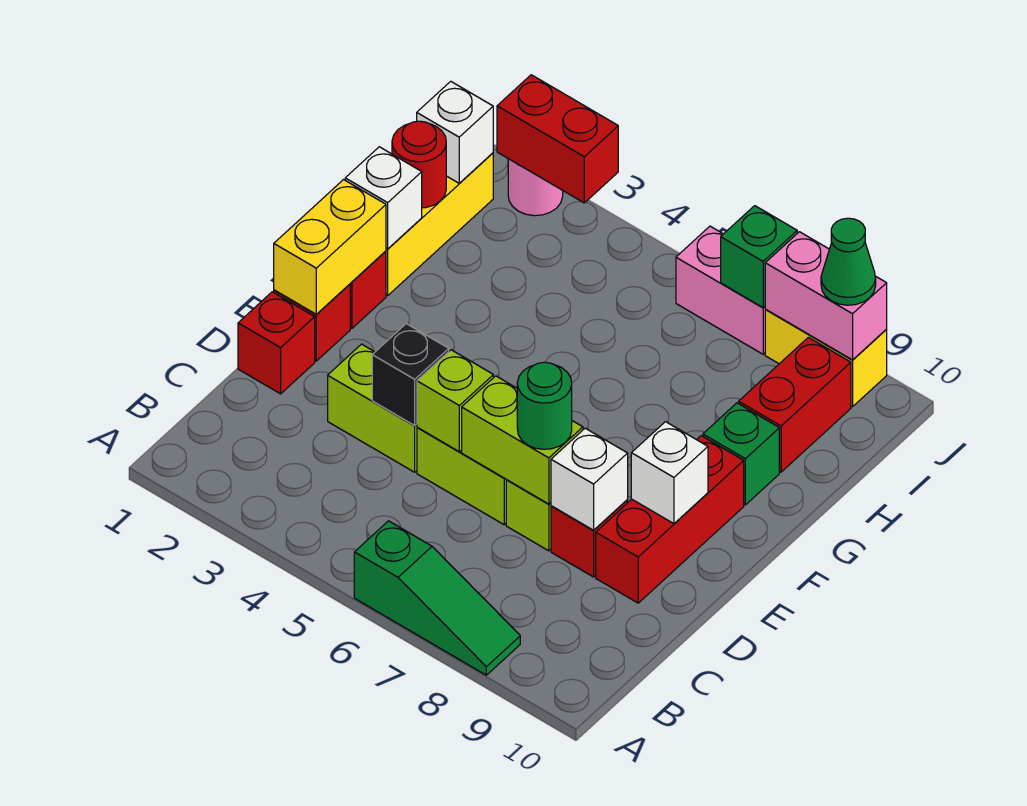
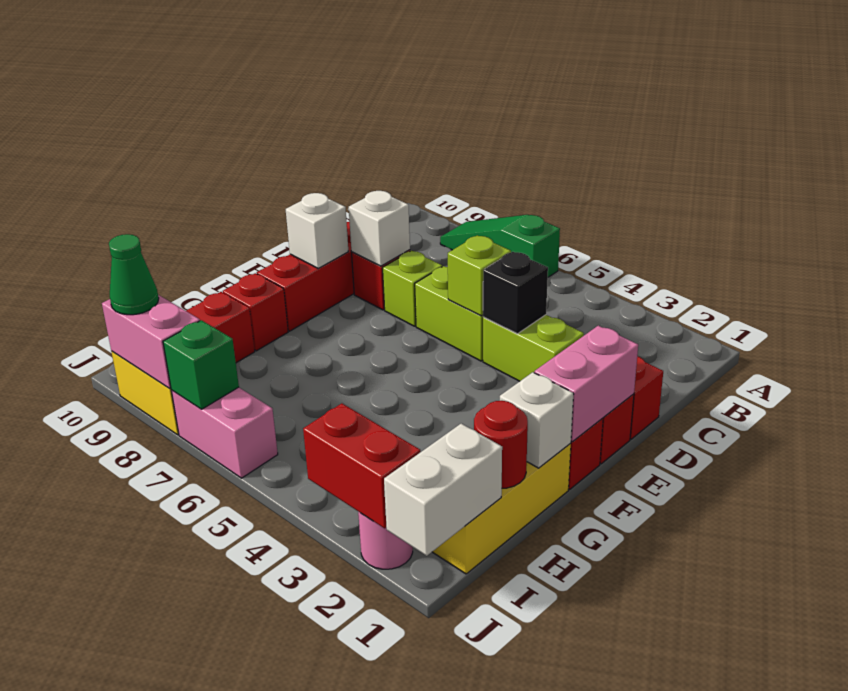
lime brick D6:D7 level 2 -> none
green round brick D7 level 3 -> none
yellow brick E1:F1 level 2 -> pink brick E1:F1 level 2
green brick G9 level 1 -> red brick G9 level 1
white brick I1 level 2 -> white brick I1:J1 level 2

